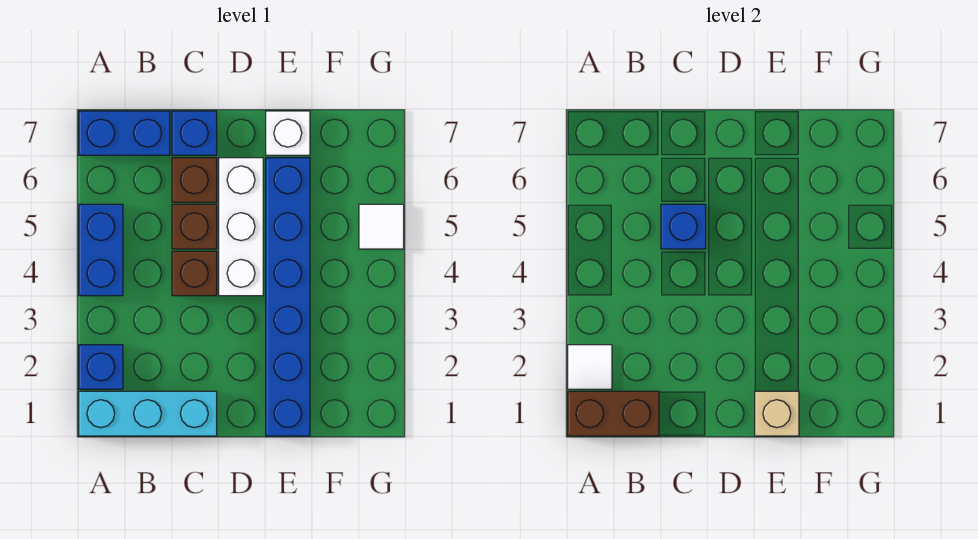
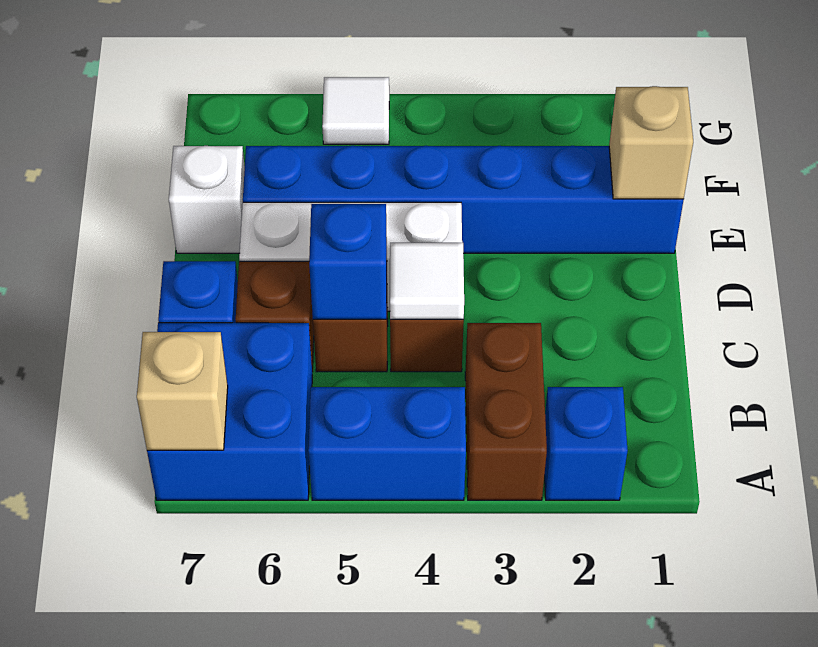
cyan brick A1:C1 level 1 -> none
brown brick A1:B1 level 2 -> brown brick A3:B3 level 1
white tile A2 level 2 -> white tile C4 level 2
blue brick A7:B7 level 1 -> blue brick A6:B7 level 1
none -> tan brick A7 level 2

